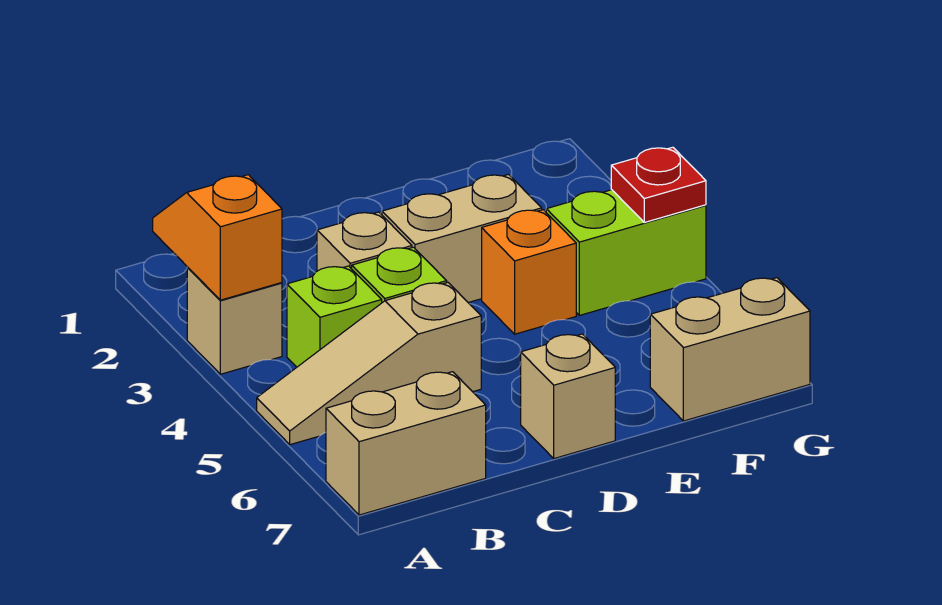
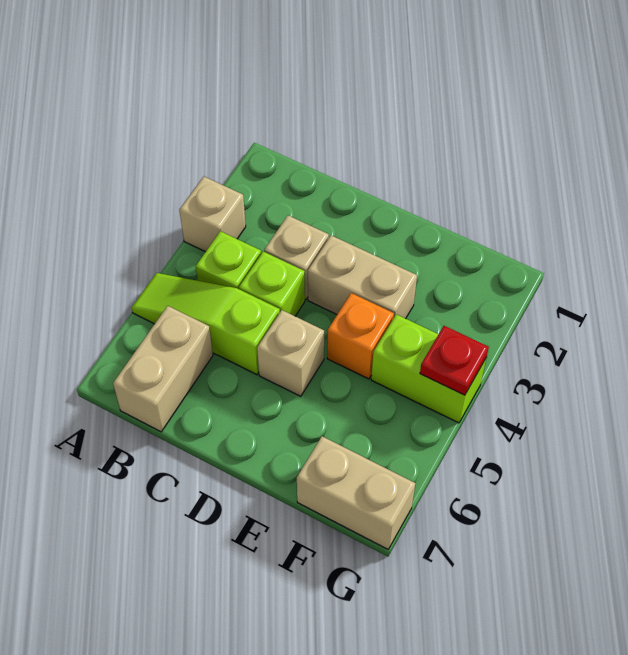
orange slope A2:A3 level 2 top 3 -> none
tan slope A5:C5 level 1 top C -> lime slope A5:C5 level 1 top C
tan brick A7:B7 level 1 -> tan brick B6:B7 level 1
tan brick D7 level 1 -> tan brick D5 level 1

